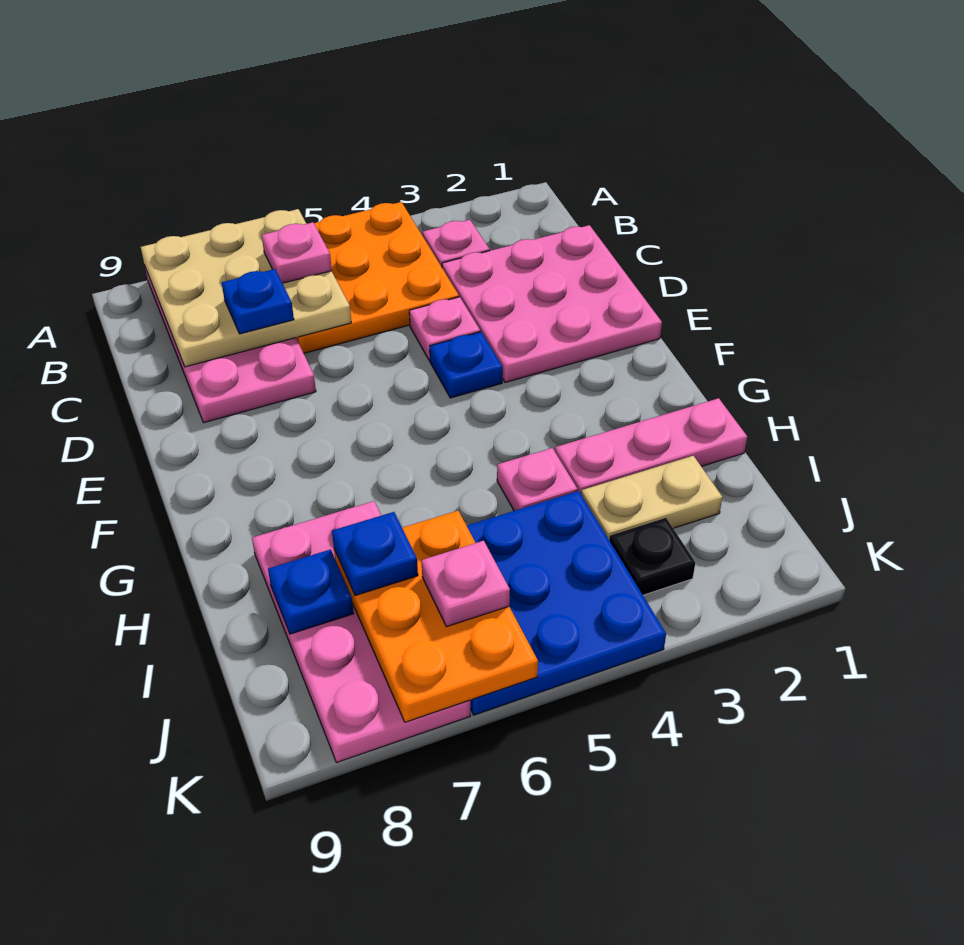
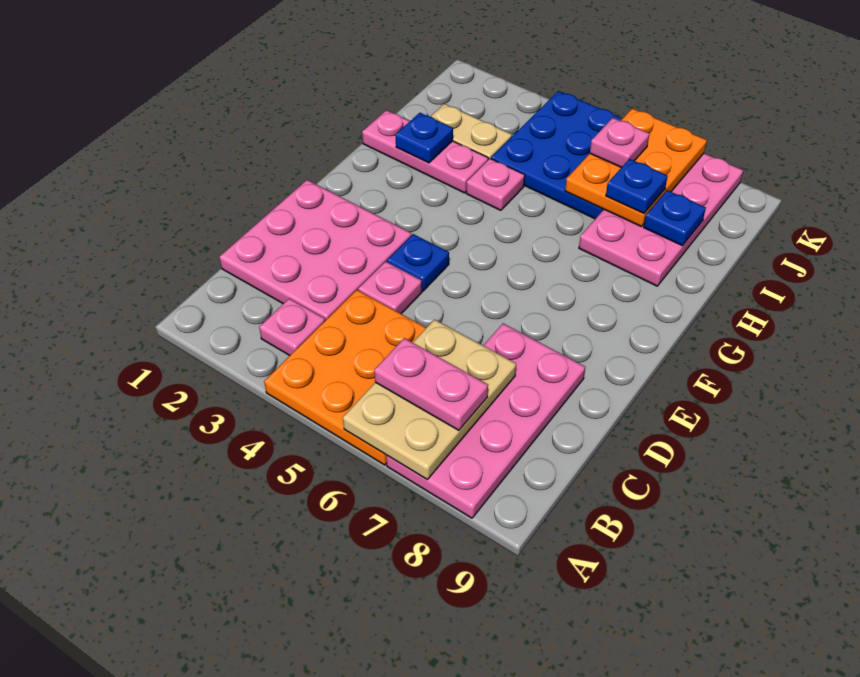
tan plate A6:C8 level 2 -> tan plate A6:C7 level 2
pink plate B6 level 3 -> pink plate B6:B7 level 3
blue plate C7 level 3 -> blue plate H2 level 2
black plate J3 level 1 -> none

